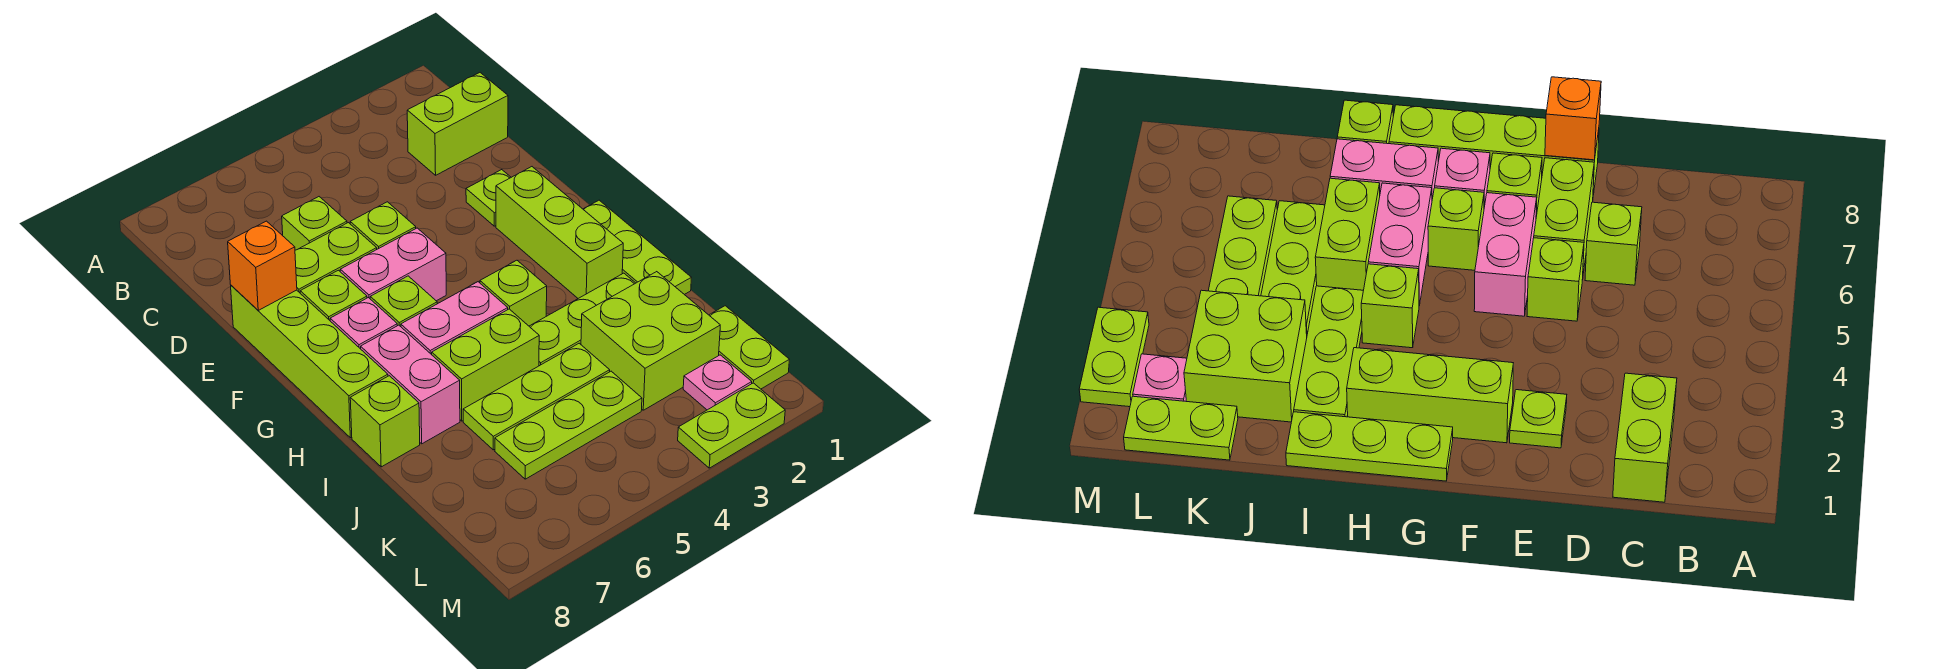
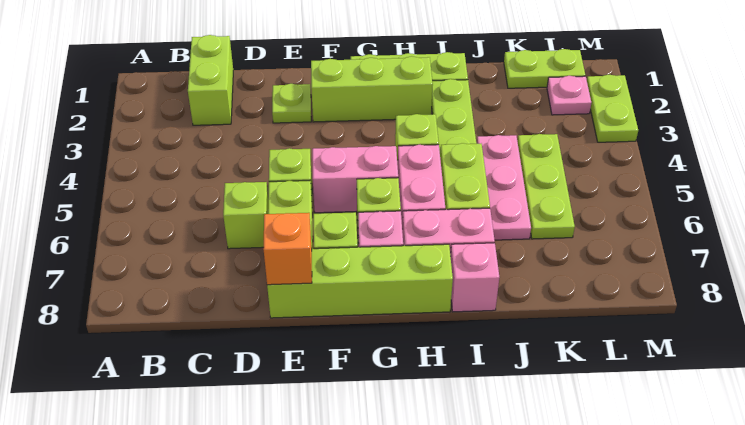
pink brick F5:F6 level 1 -> pink brick F5:G5 level 1
lime brick I8 level 1 -> pink brick I8 level 1
lime brick J2:K3 level 1 -> none
lime plate J4:J6 level 1 -> pink plate J4:J6 level 1

